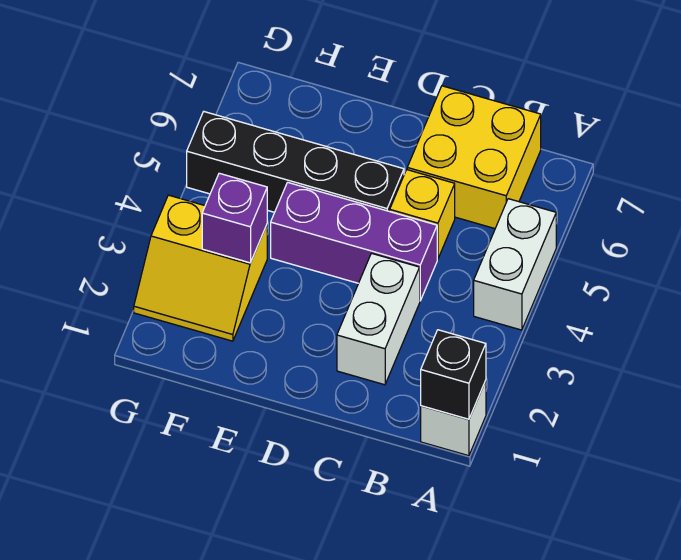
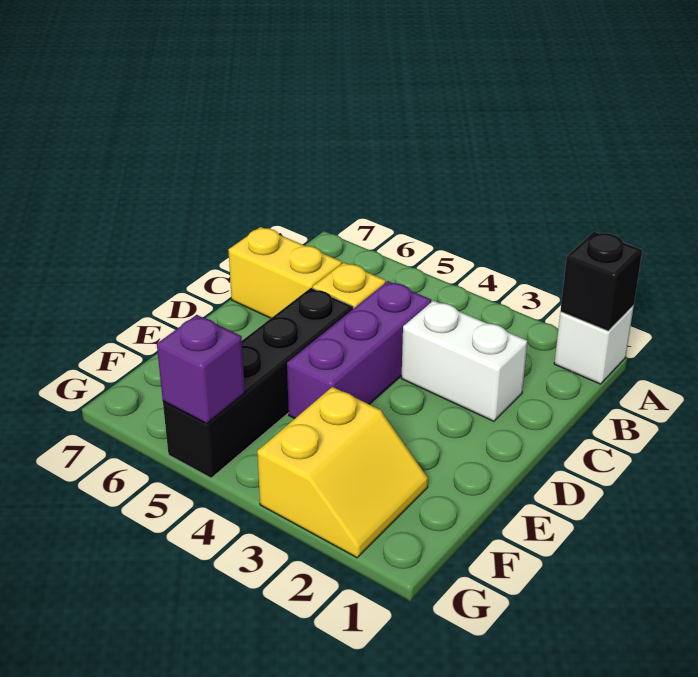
white brick A4:A5 level 1 -> none
yellow brick B6:C7 level 1 -> yellow brick C6:C7 level 1
purple brick F3 level 2 -> purple brick G5 level 2

